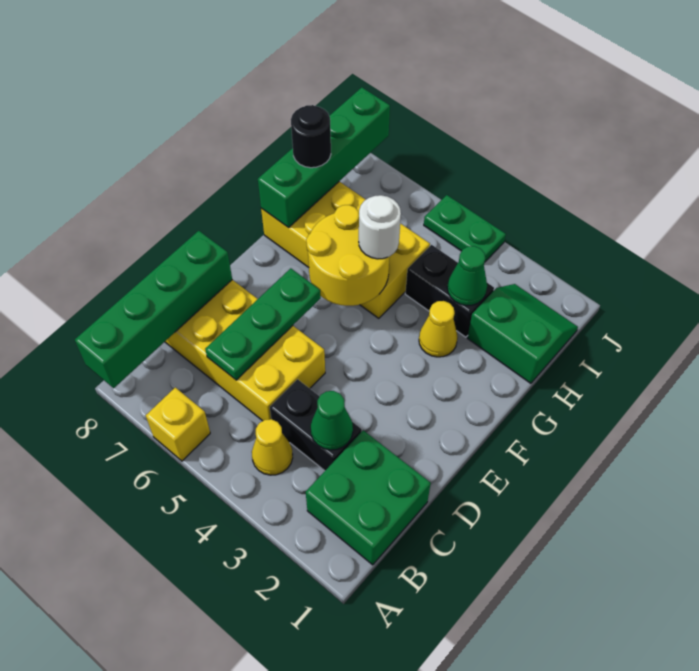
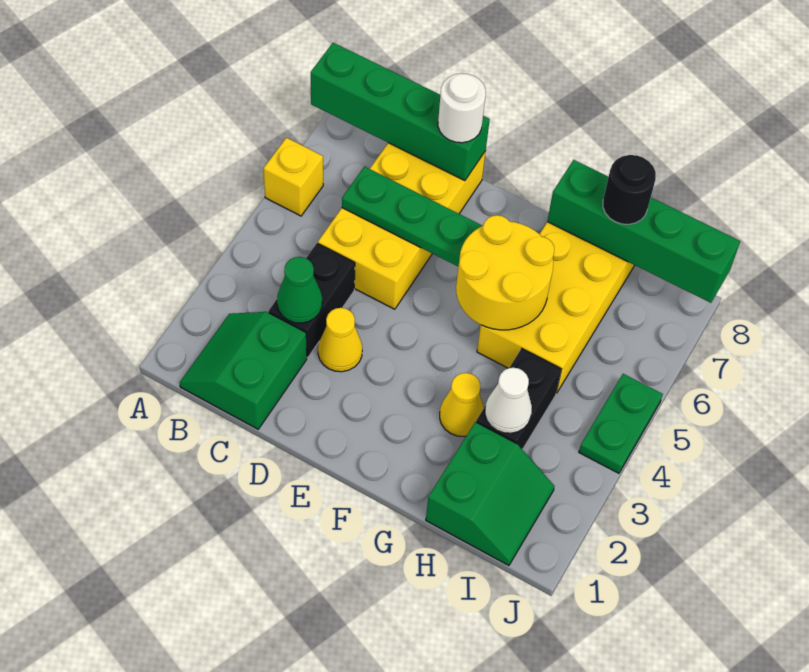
green brick B1:C2 level 1 -> green slope B1:C2 level 1 top C
yellow cone B4 level 1 -> yellow cone D3 level 1
white round brick G5 level 3 -> white round brick D8 level 3
green cone H3 level 2 -> white cone H3 level 2

